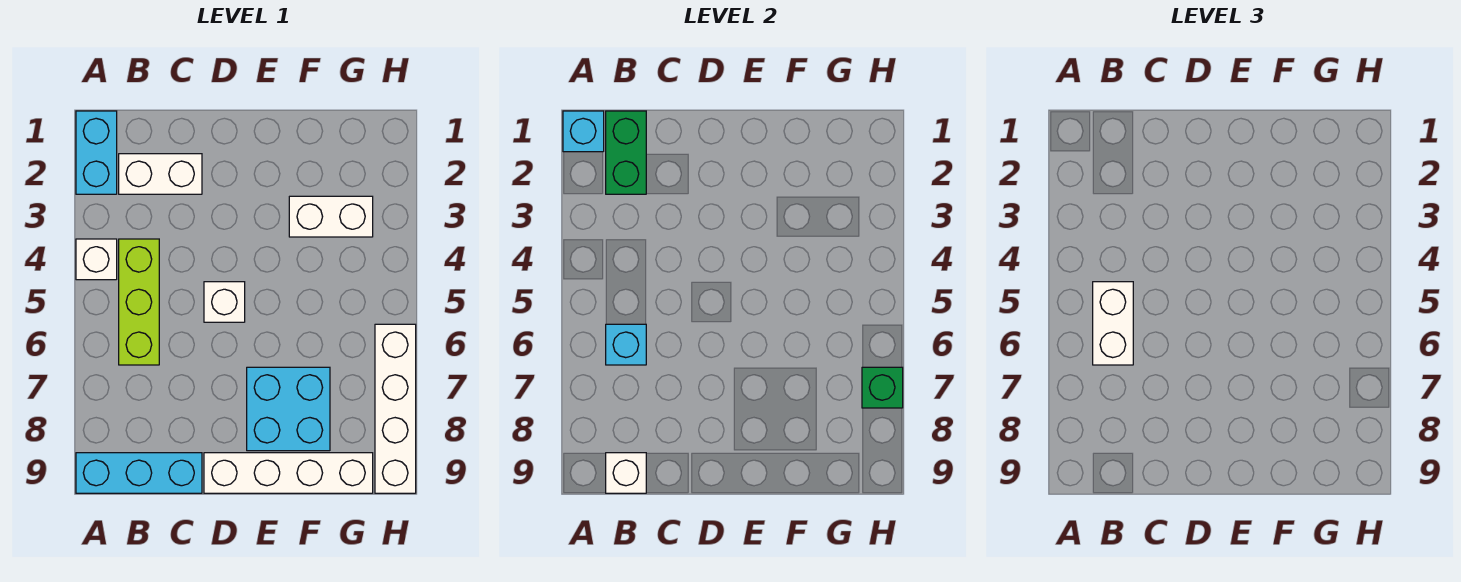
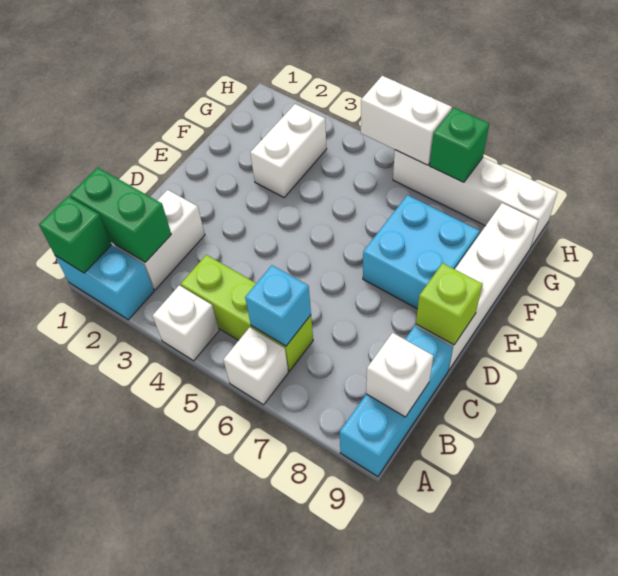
cyan brick A1 level 2 -> green brick A1 level 2
white brick B5:B6 level 3 -> white brick H5:H6 level 2
white brick D5 level 1 -> white brick A6 level 1
none -> lime brick D9 level 2

